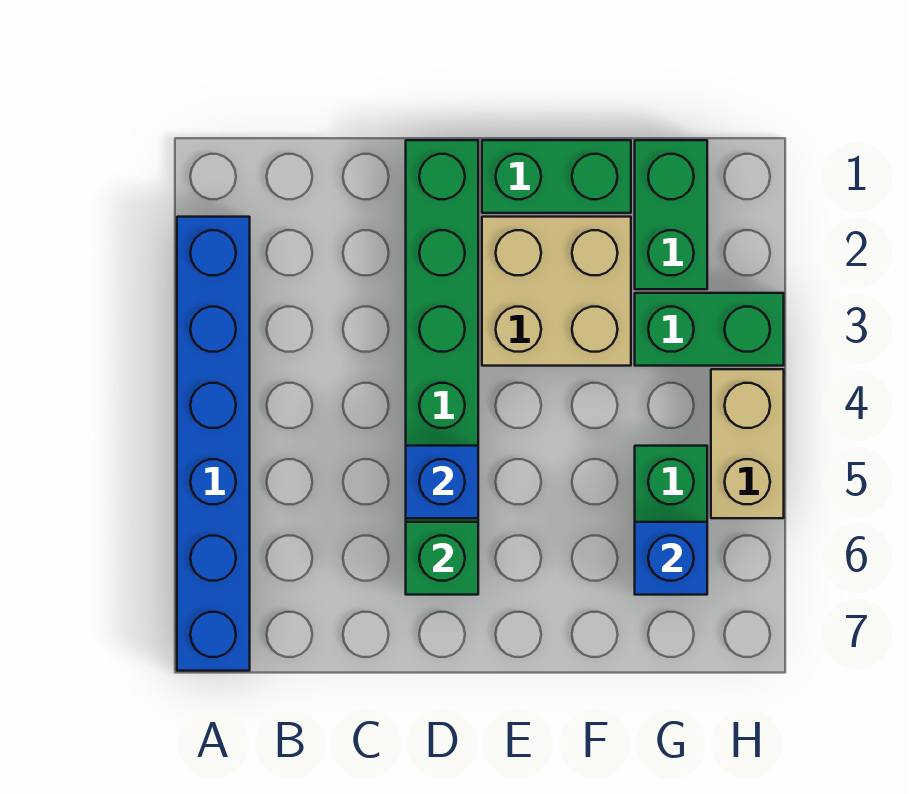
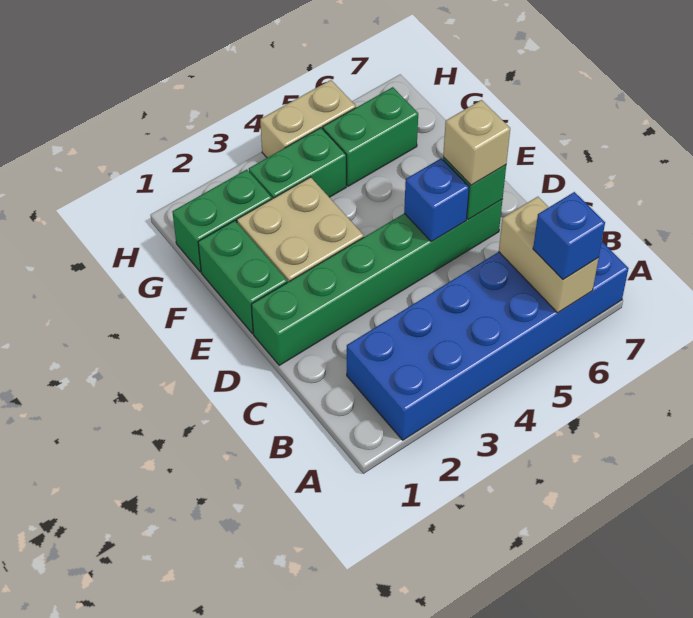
blue brick A2:A7 level 1 -> blue brick A2:B7 level 1
none -> tan brick A6:B6 level 2
none -> tan brick D6 level 3
green brick G3:H3 level 1 -> green brick G3:G4 level 1
blue brick G6 level 2 -> blue brick A6 level 3

